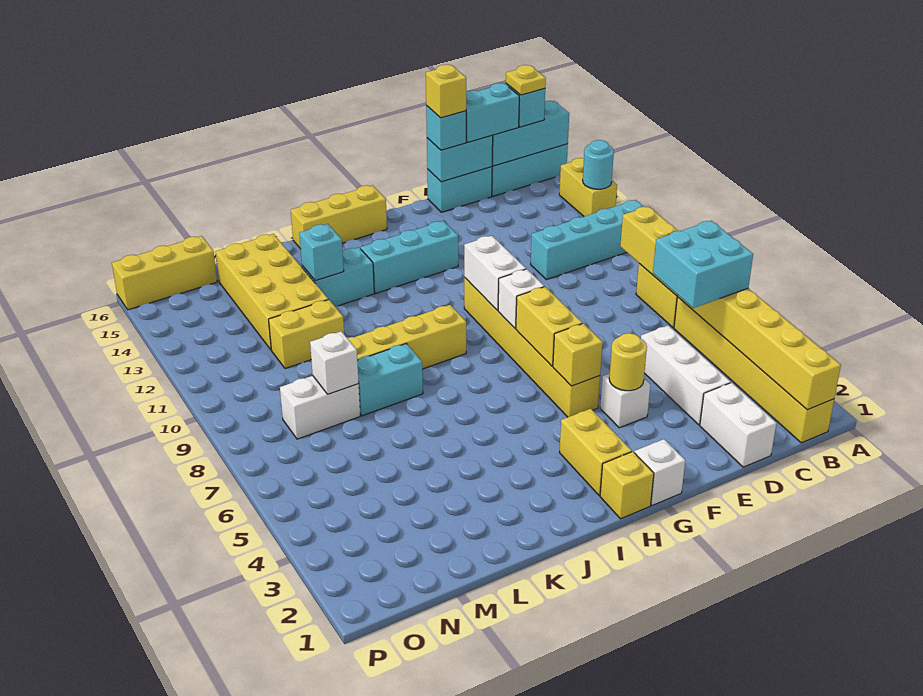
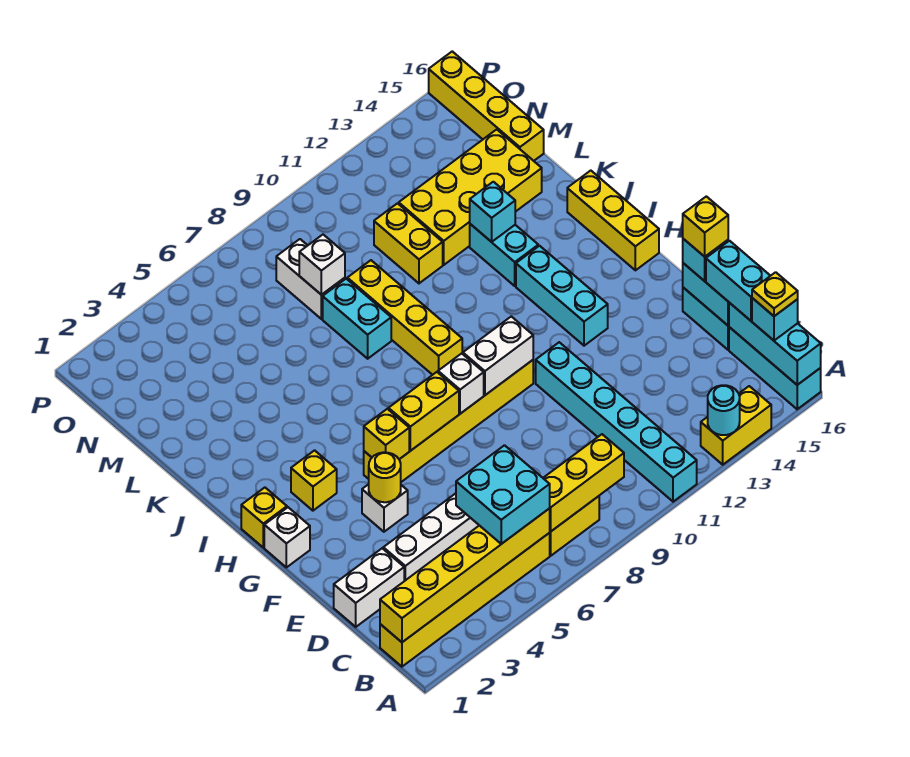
cyan brick A11:D11 level 1 -> cyan brick A11:F11 level 1
yellow brick H2:H3 level 1 -> yellow brick H3 level 1
yellow brick N16:P16 level 1 -> yellow brick M16:P16 level 1

